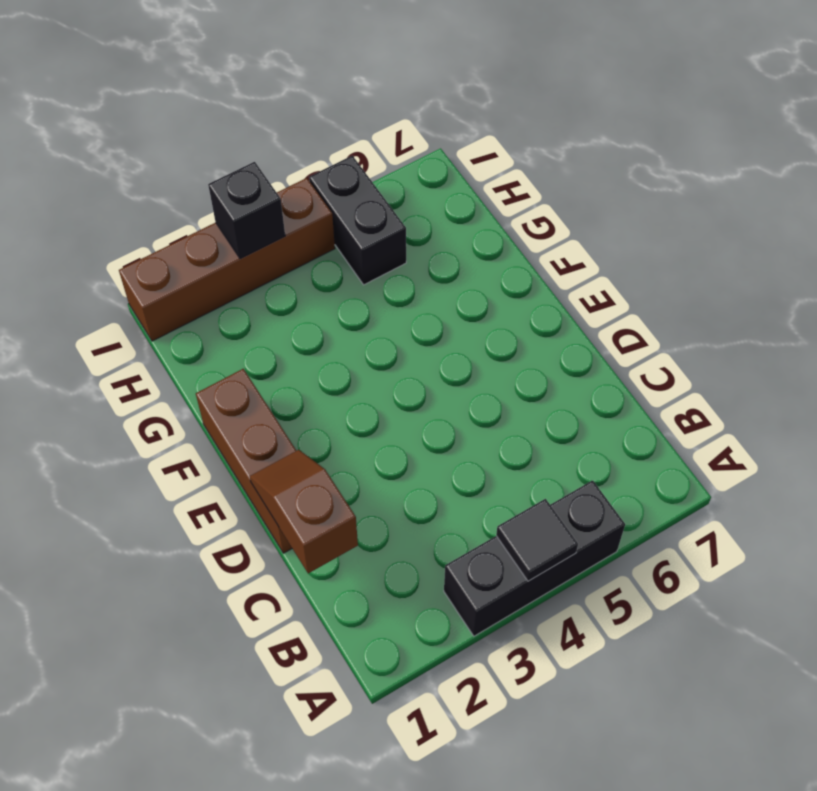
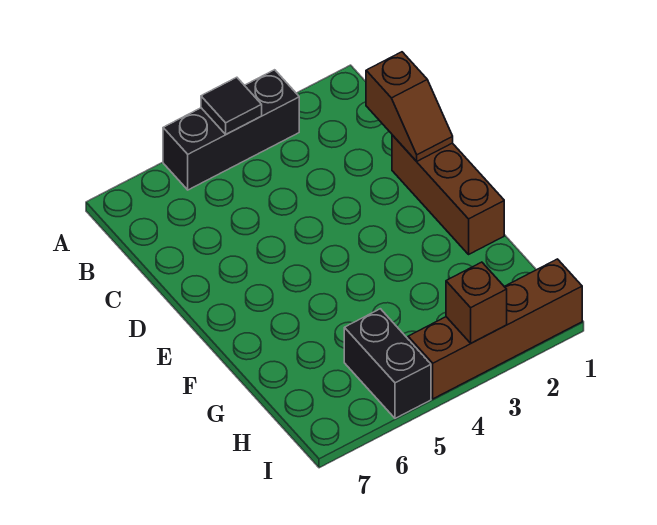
black brick I3 level 2 -> brown brick I3 level 2

